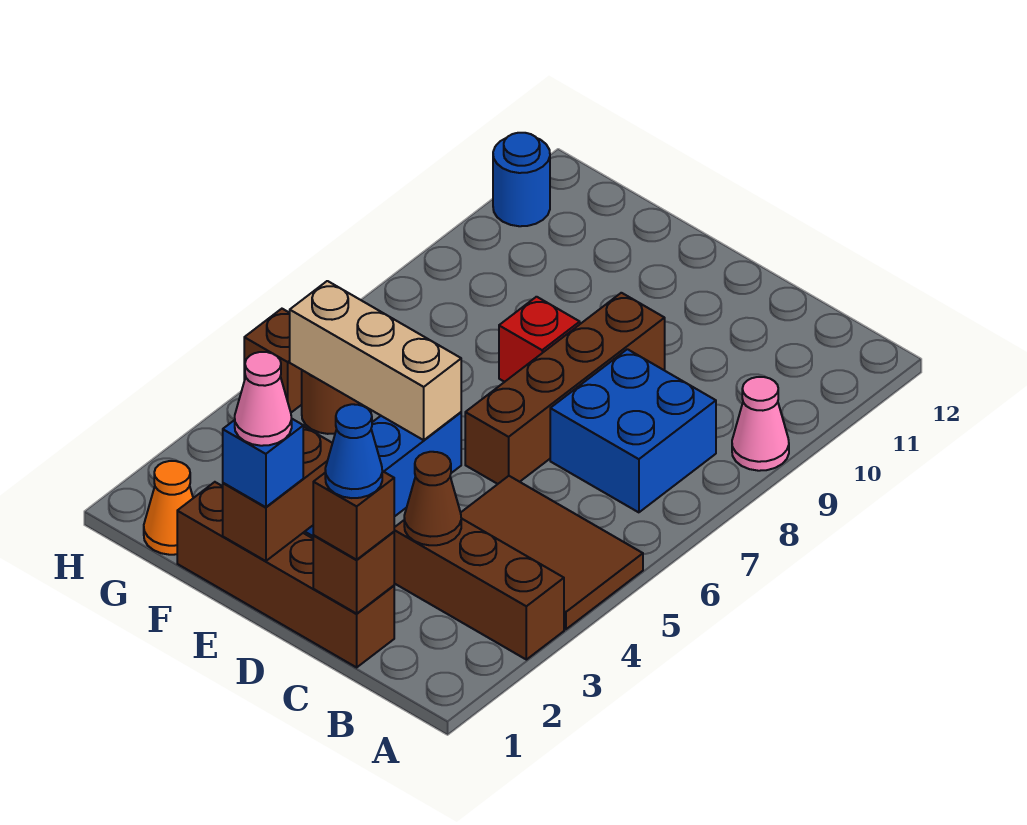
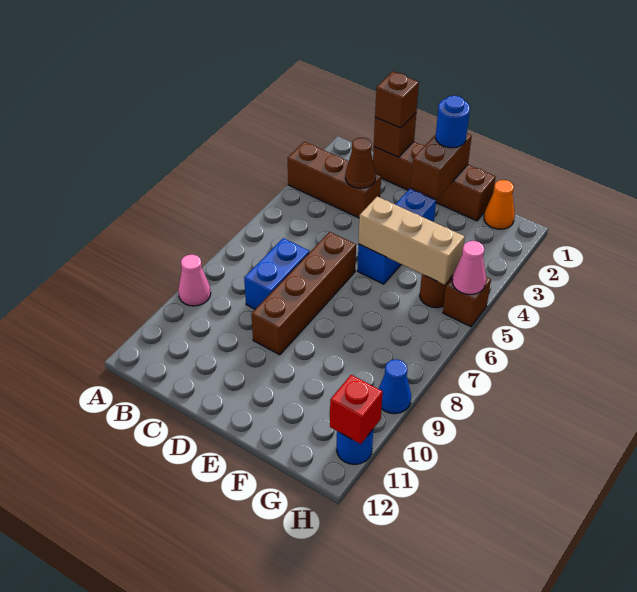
brown tile A4:C5 level 1 -> none
blue brick B7:C8 level 1 -> blue brick C7:C8 level 1
blue cone C1 level 4 -> blue cone H9 level 1
blue brick E1 level 3 -> blue round brick E1 level 3
pink cone E1 level 4 -> pink cone H5 level 2
red brick E8 level 1 -> red brick H11 level 2

